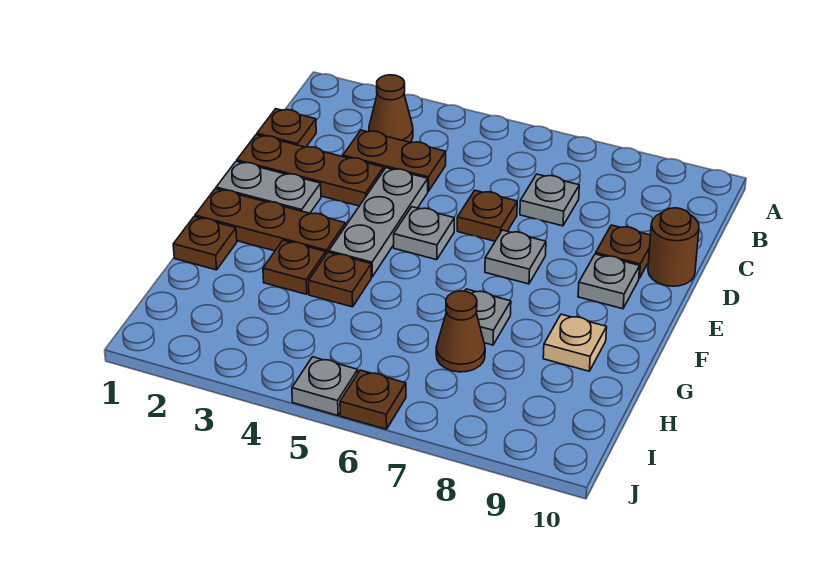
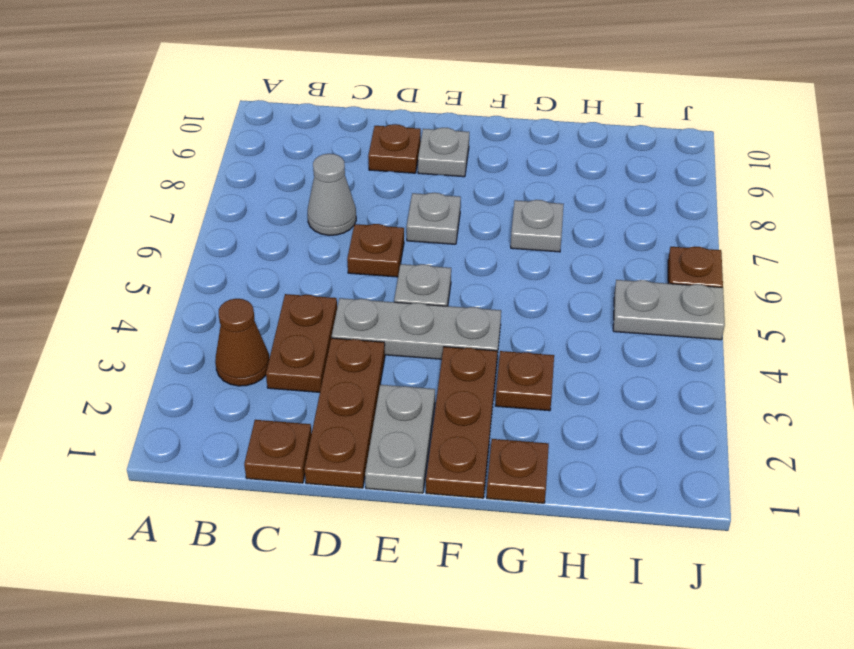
grey plate C7 level 1 -> grey cone C7 level 1
brown round brick D10 level 1 -> none
brown plate G4 level 1 -> none
tan plate G9 level 1 -> none
brown cone H7 level 1 -> none
grey plate J5 level 1 -> grey plate I5:J5 level 1

